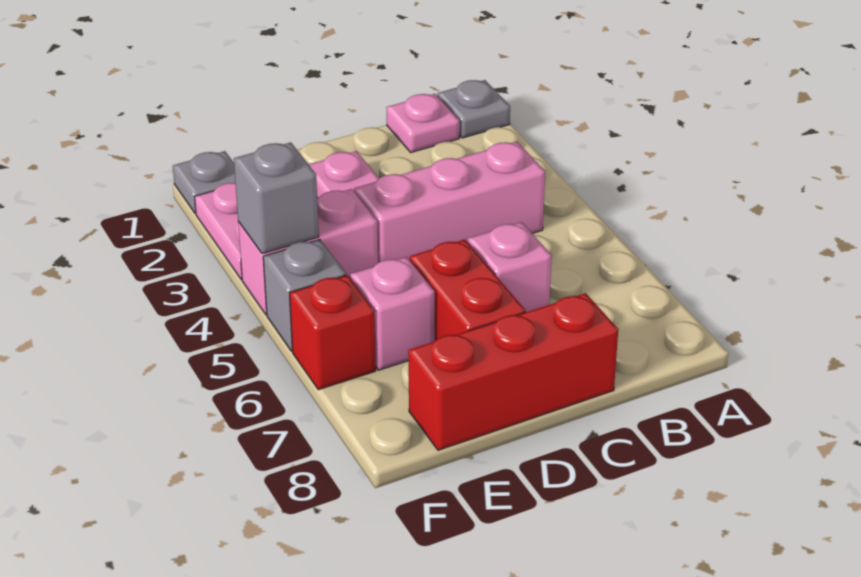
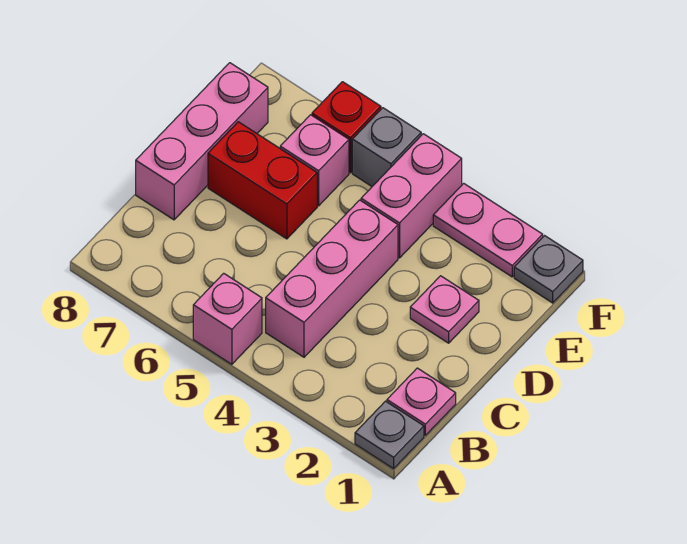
pink brick C6 level 1 -> pink brick A5 level 1
red brick C8:E8 level 1 -> pink brick C8:E8 level 1
grey brick F4 level 2 -> none

